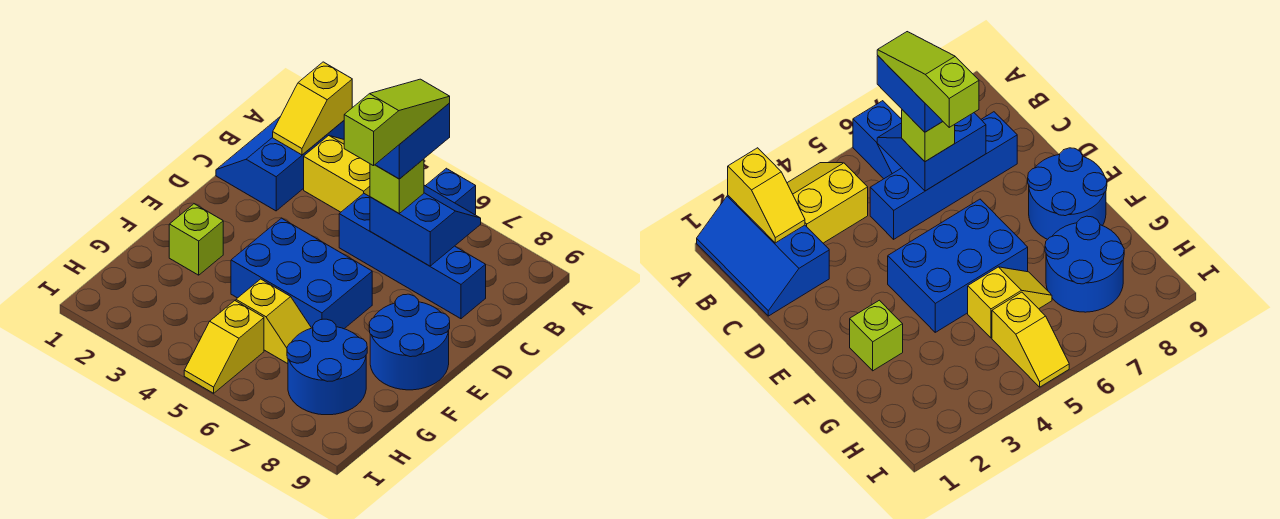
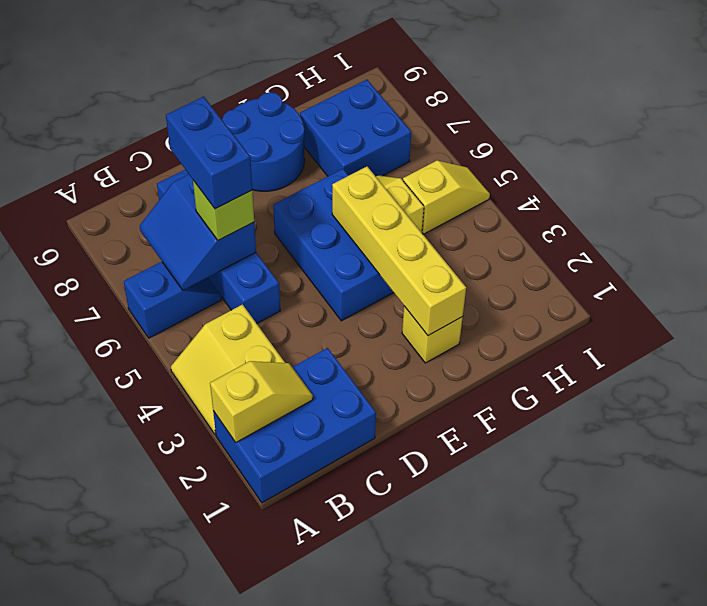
blue slope A1:C2 level 1 top 2 -> blue brick A1:C2 level 1
blue brick B6:C6 level 4 -> blue brick C6:C7 level 4
lime slope B6:D6 level 5 top D -> none
lime brick F2 level 1 -> yellow brick F2 level 1
none -> yellow brick F2:F5 level 2
blue round brick G7:H8 level 1 -> blue brick G7:H8 level 1

